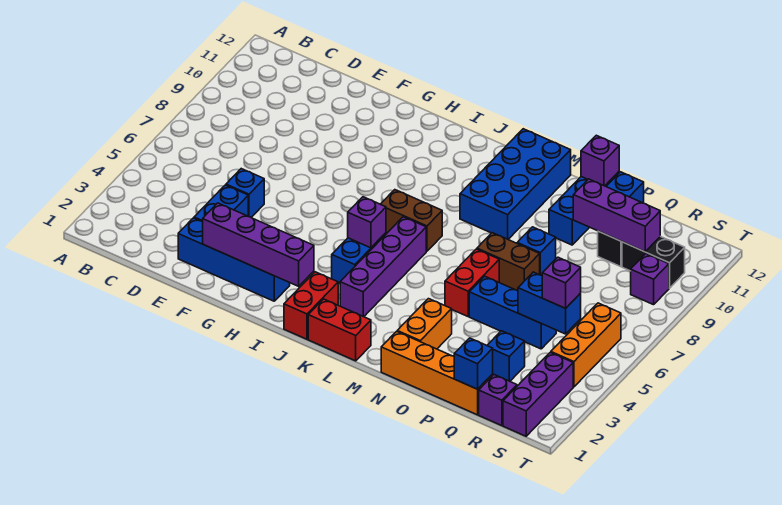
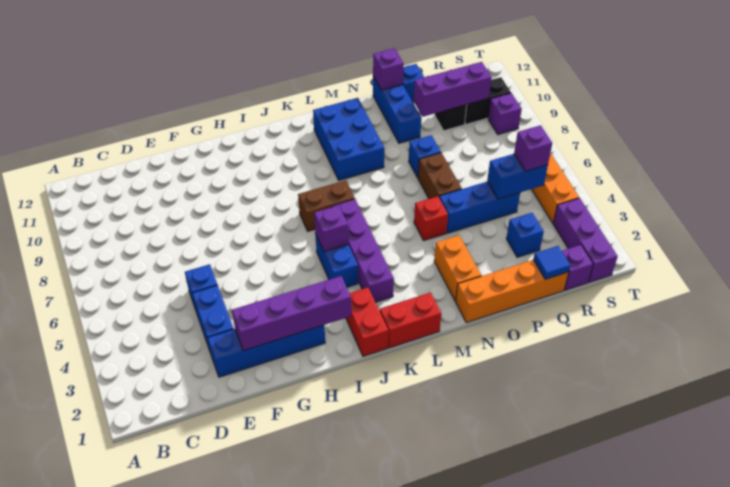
blue brick L9:M12 level 1 -> blue brick L9:M11 level 1
red brick N5:N6 level 1 -> red brick N5 level 1
brown brick N7:O7 level 1 -> brown brick O6:O7 level 1
blue brick Q1 level 2 -> blue tile Q1 level 2

